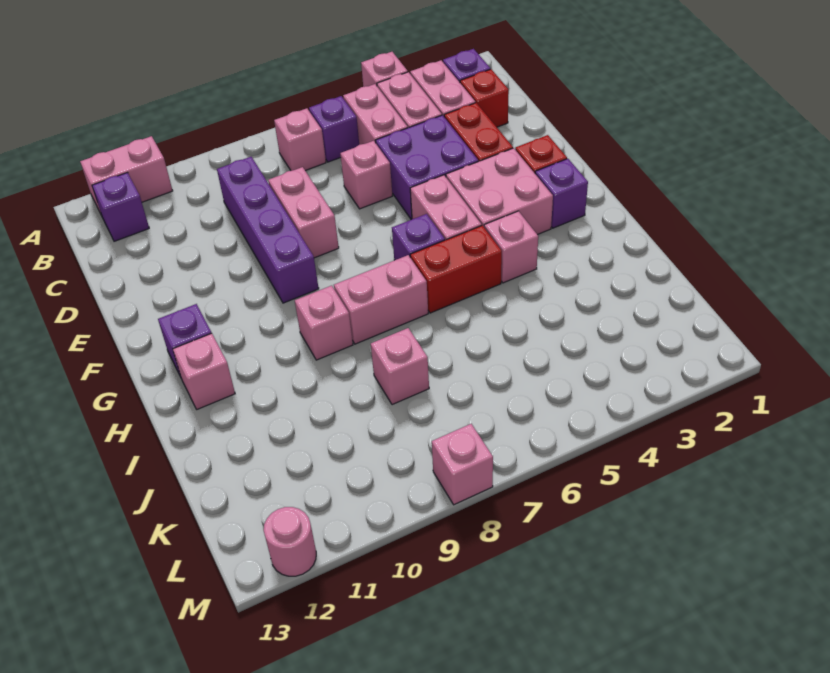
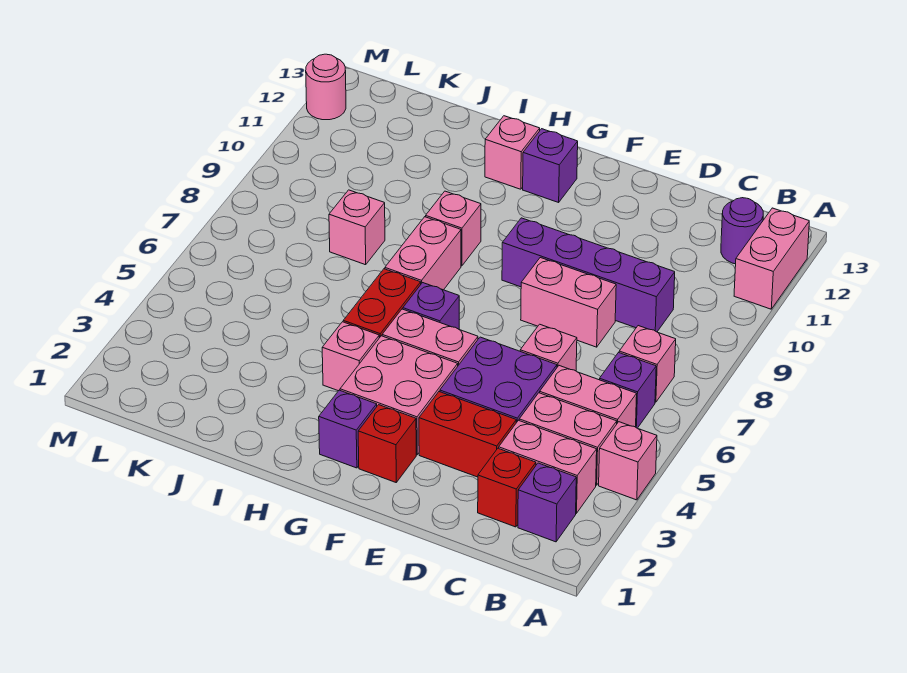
purple brick B12 level 1 -> purple round brick B12 level 1
pink brick M8 level 1 -> none

